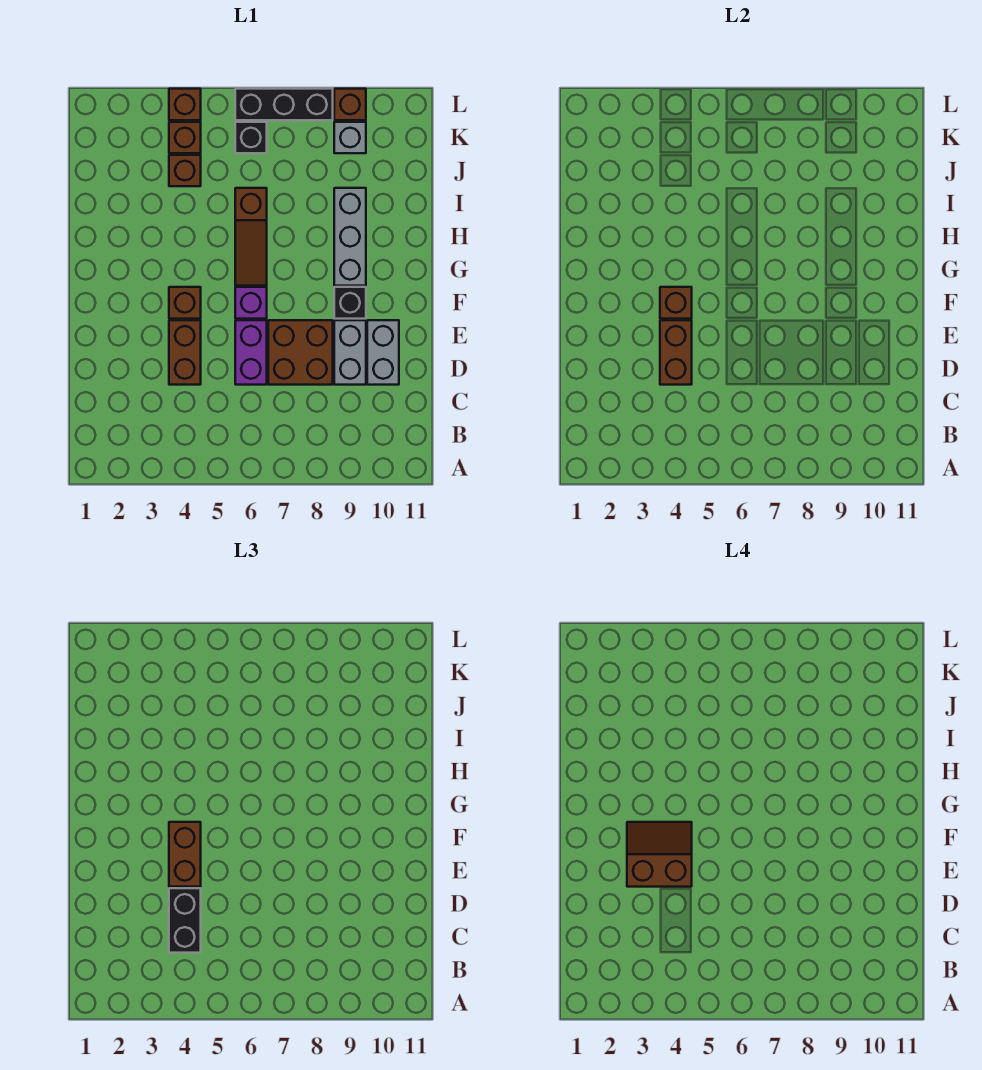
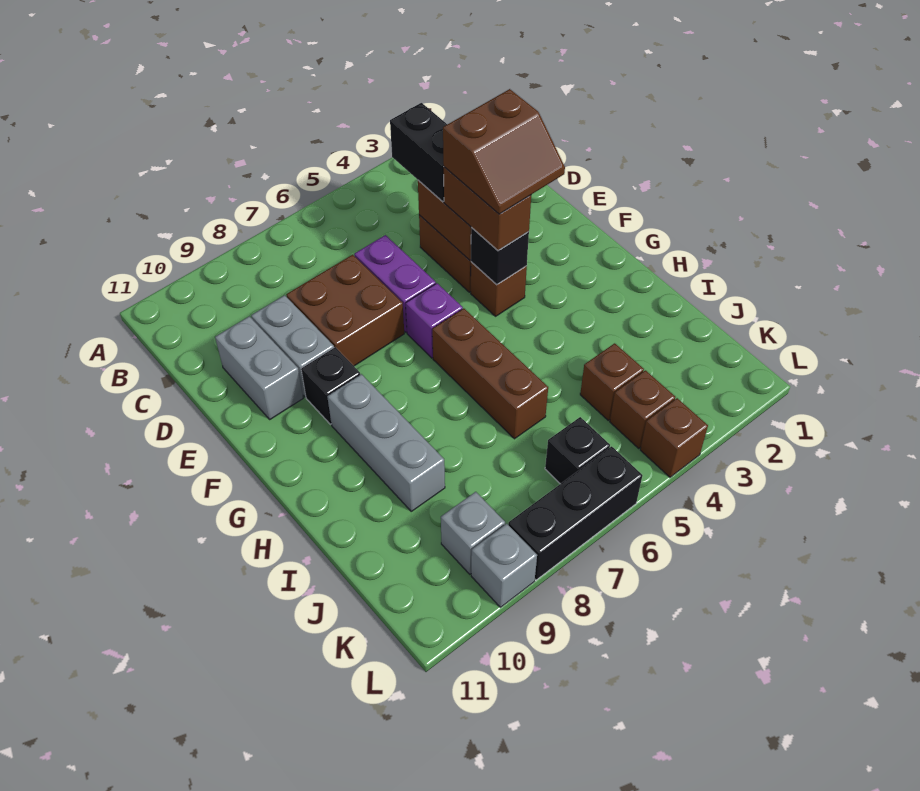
brown brick F4 level 2 -> black brick F4 level 2
brown slope G6:I6 level 1 top I -> brown brick G6:I6 level 1
brown brick L9 level 1 -> grey brick L9 level 1

